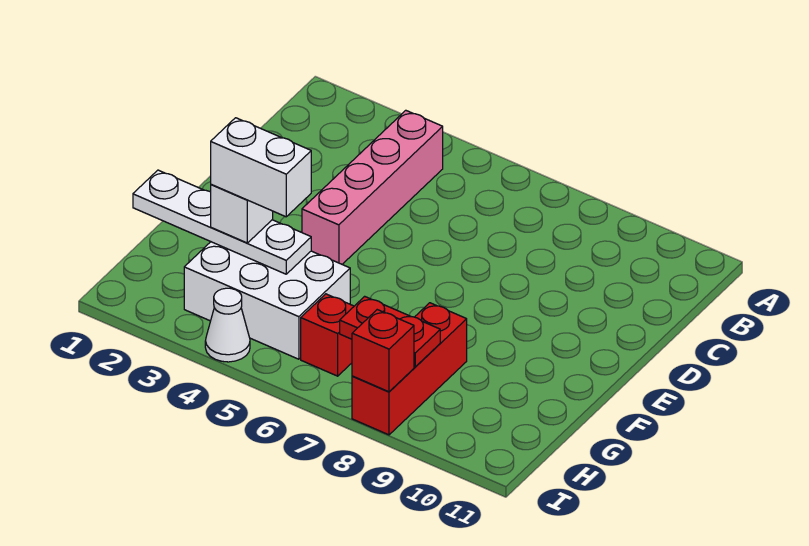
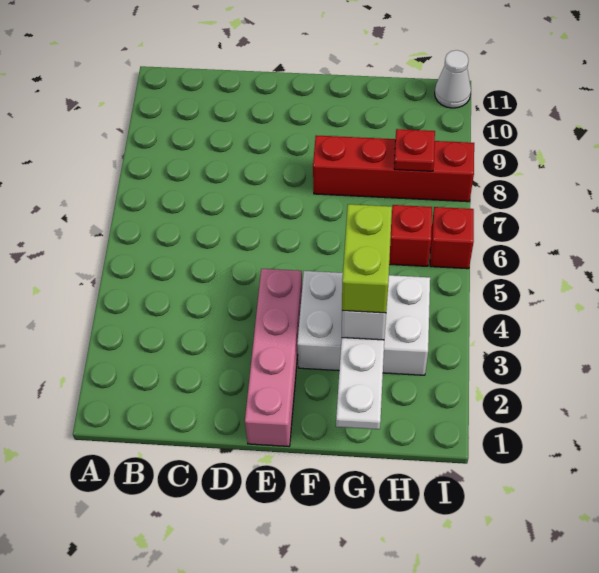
pink brick B4:E4 level 1 -> pink brick E1:E4 level 1
white brick G3:H5 level 1 -> white brick F3:H4 level 1
white brick G3:G4 level 4 -> lime brick G3:G4 level 4
red brick G8:I8 level 1 -> red brick F8:I8 level 1
red plate H7:H8 level 2 -> red plate H8 level 2
white cone I4 level 1 -> white cone I11 level 1
red brick I8 level 2 -> red brick I6 level 1

